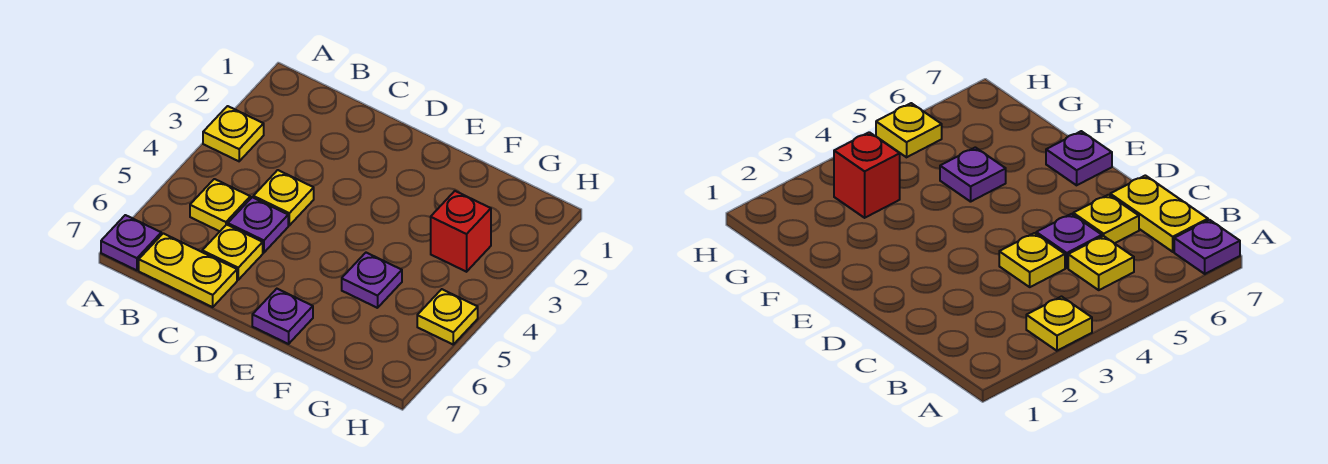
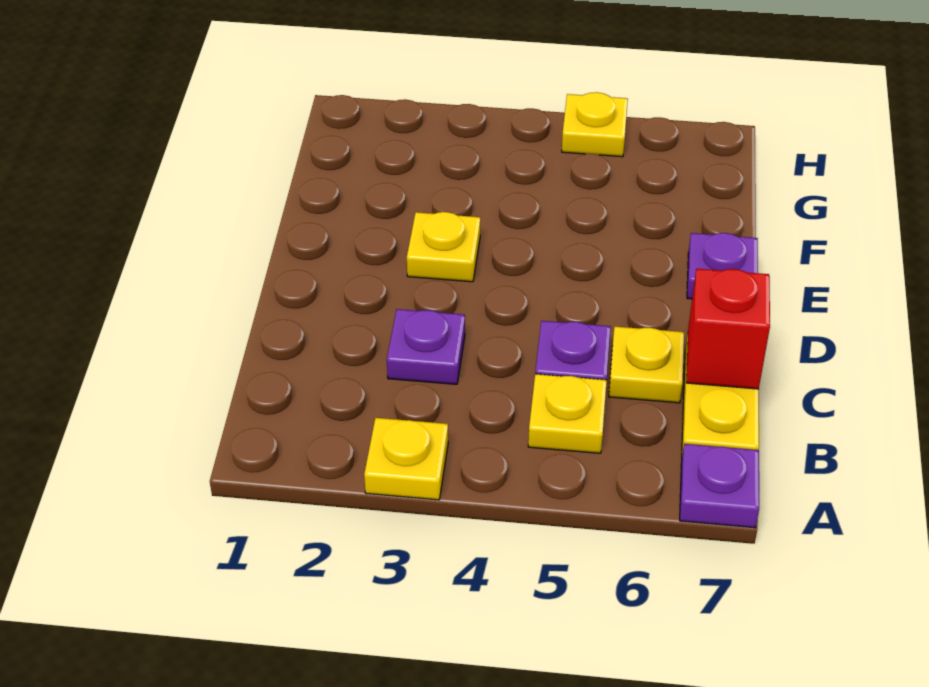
yellow plate C4 level 1 -> yellow plate E3 level 1
purple plate F5 level 1 -> purple plate C3 level 1
red brick G3 level 1 -> red brick C7 level 2

